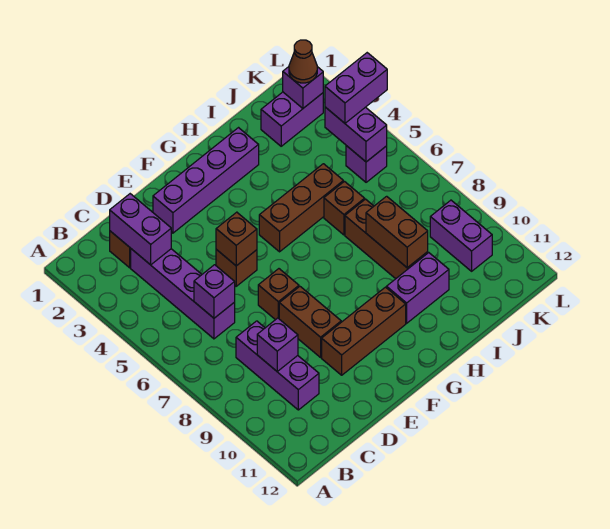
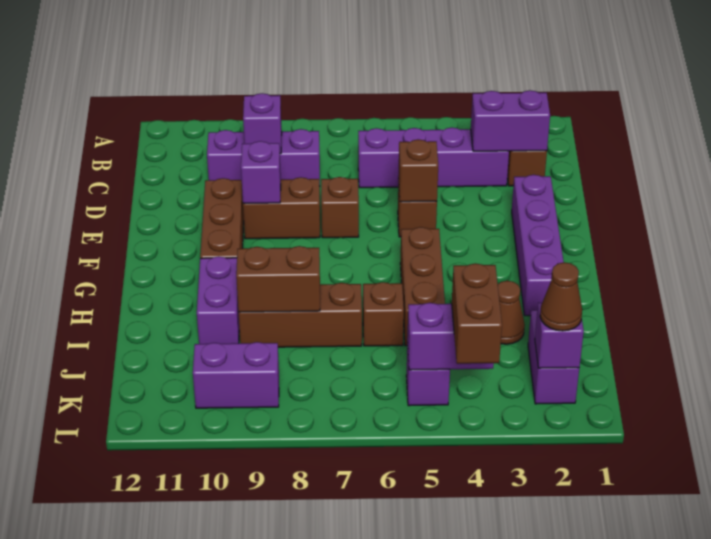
purple brick C6 level 2 -> purple brick E9 level 2
none -> brown cone I3 level 1
purple brick K4:L4 level 3 -> brown brick K4:L4 level 3

